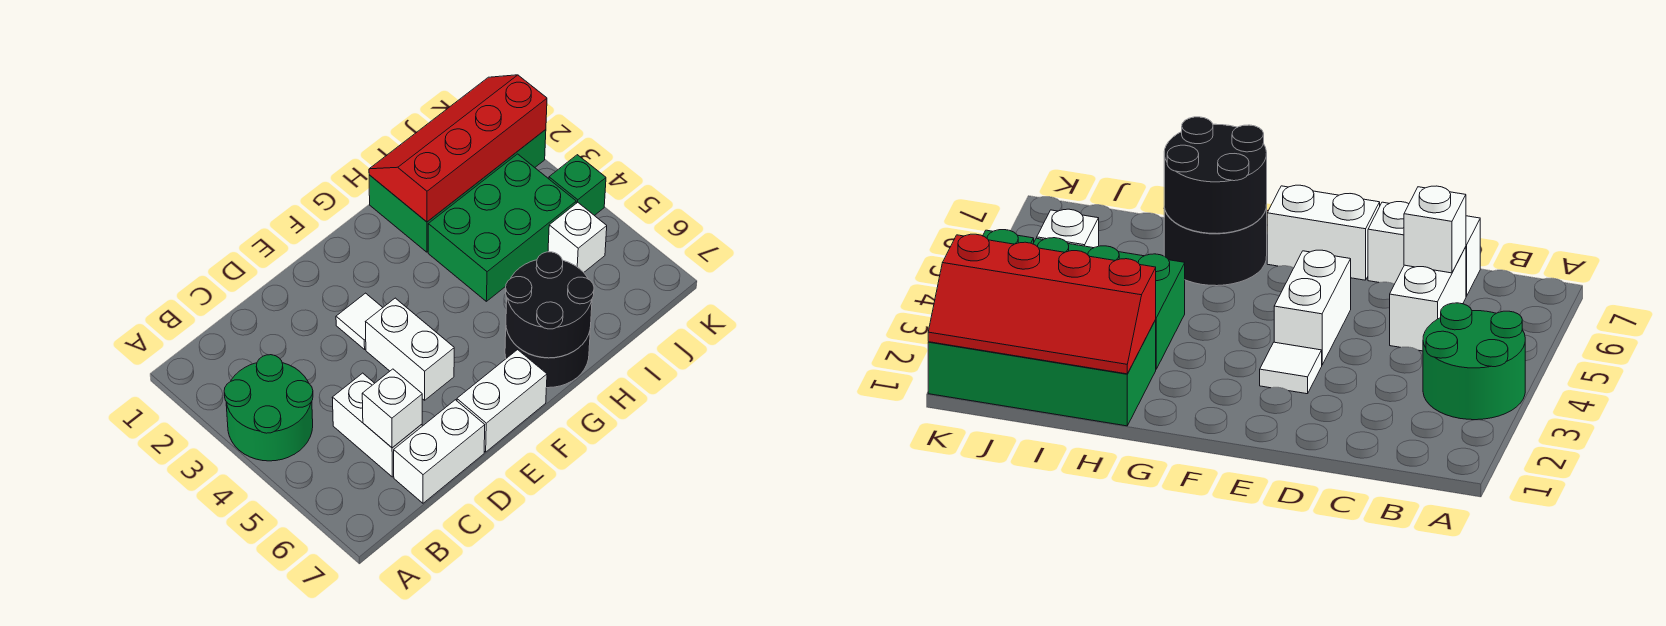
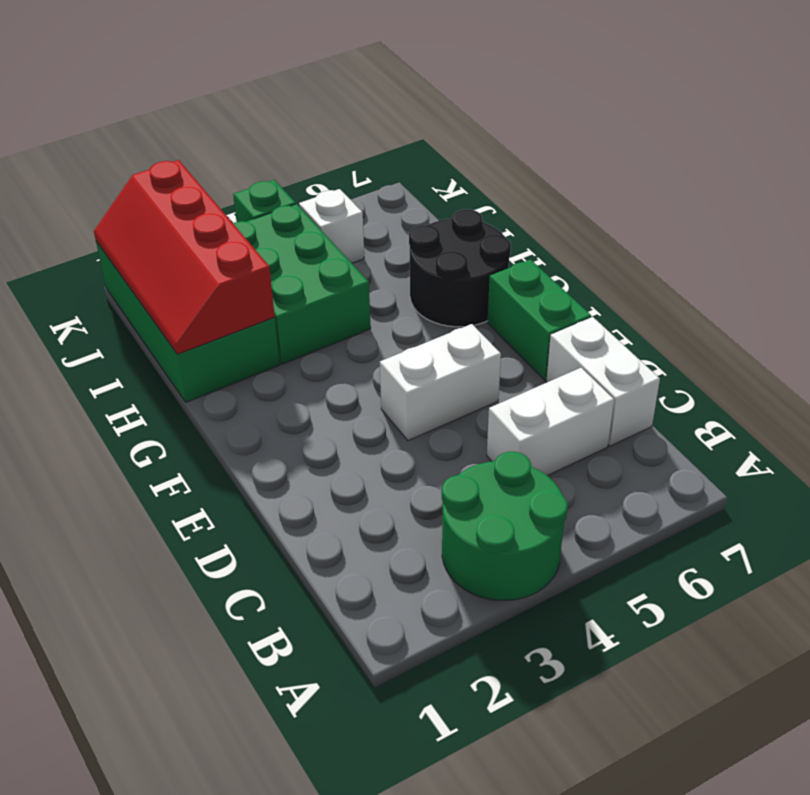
white brick C6 level 2 -> none
white tile E3 level 1 -> none
white brick E7:F7 level 1 -> green brick E7:F7 level 1
black round brick G6:H7 level 2 -> none

